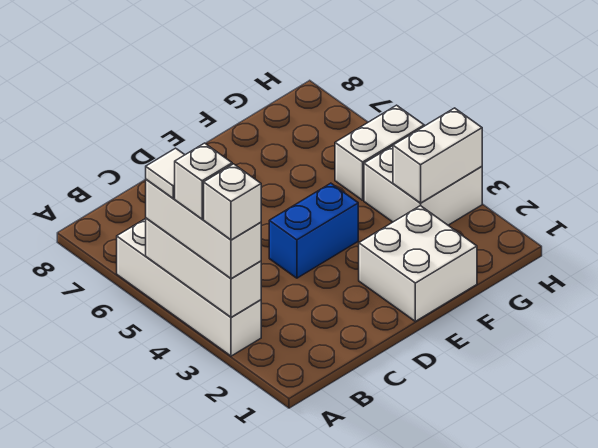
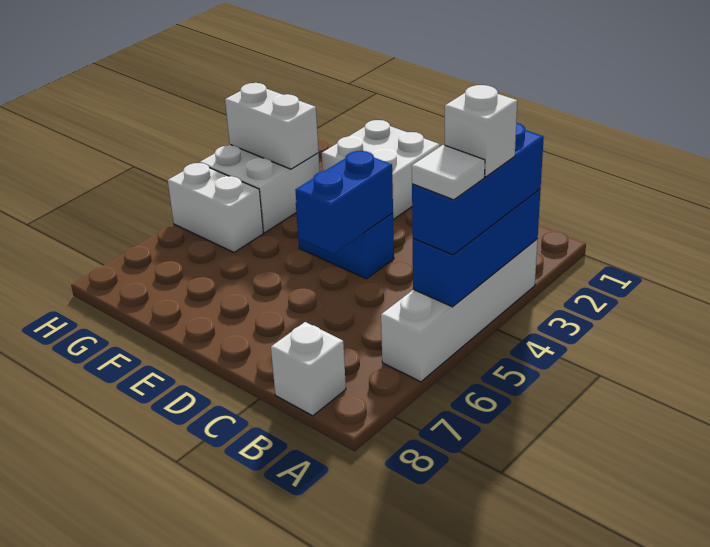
white brick A3:A5 level 2 -> blue brick A3:A5 level 2
white brick A3:A5 level 3 -> blue brick A3:A5 level 3
white brick A3 level 4 -> white brick B8 level 1
none -> blue brick D4:D5 level 2

